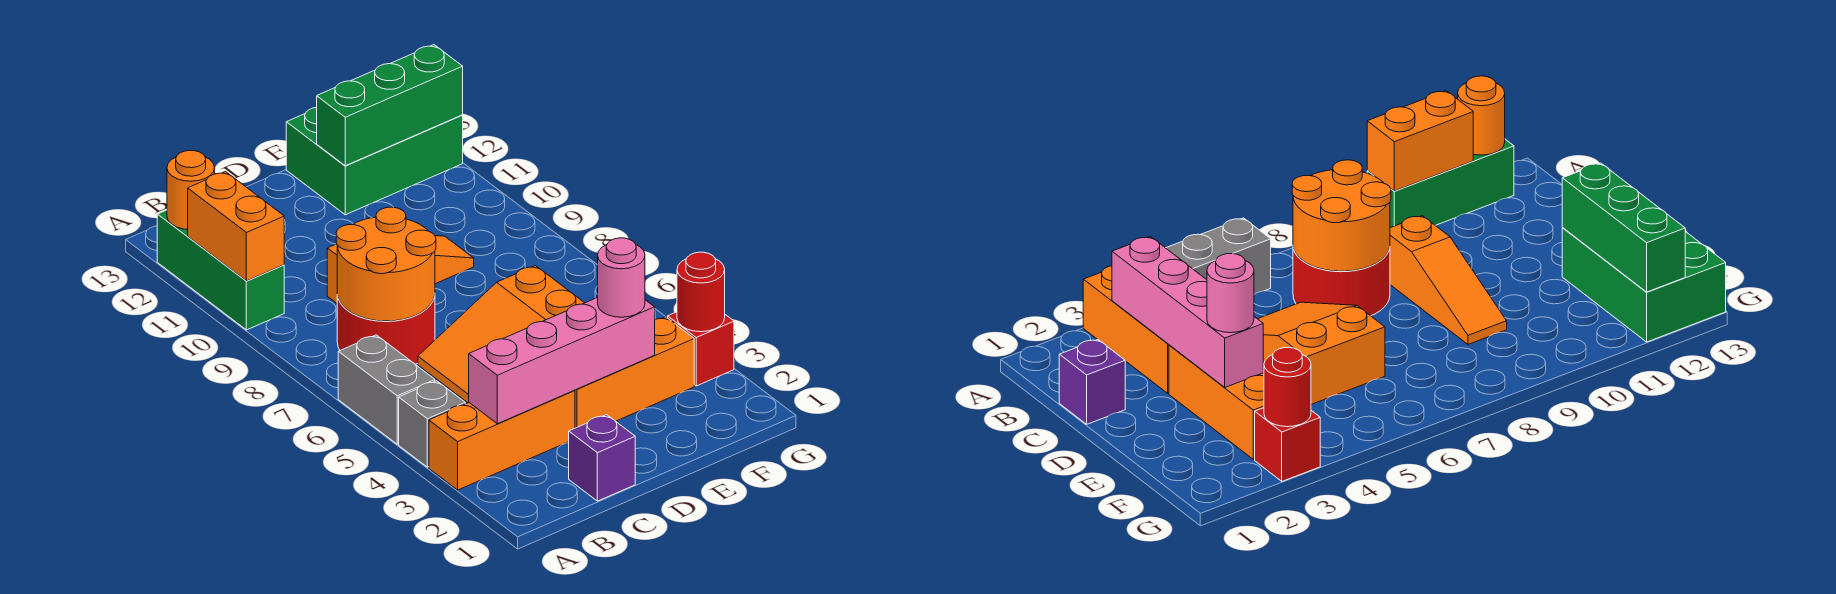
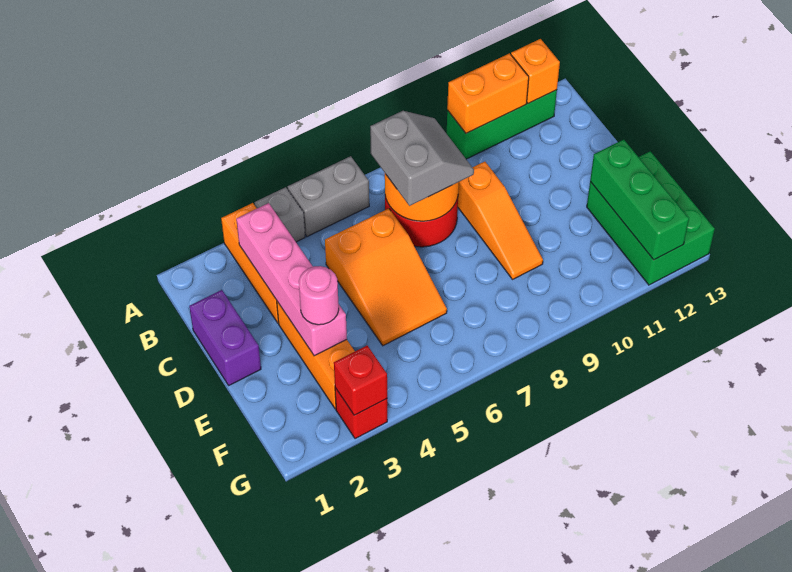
orange round brick A12 level 2 -> orange brick A12 level 2
none -> grey slope B7:C8 level 3 top 7
purple brick C1 level 1 -> purple brick C1:D1 level 1
orange slope C5:E6 level 1 top E -> orange slope C5:E6 level 1 top C
red round brick G3 level 2 -> red brick G3 level 2

